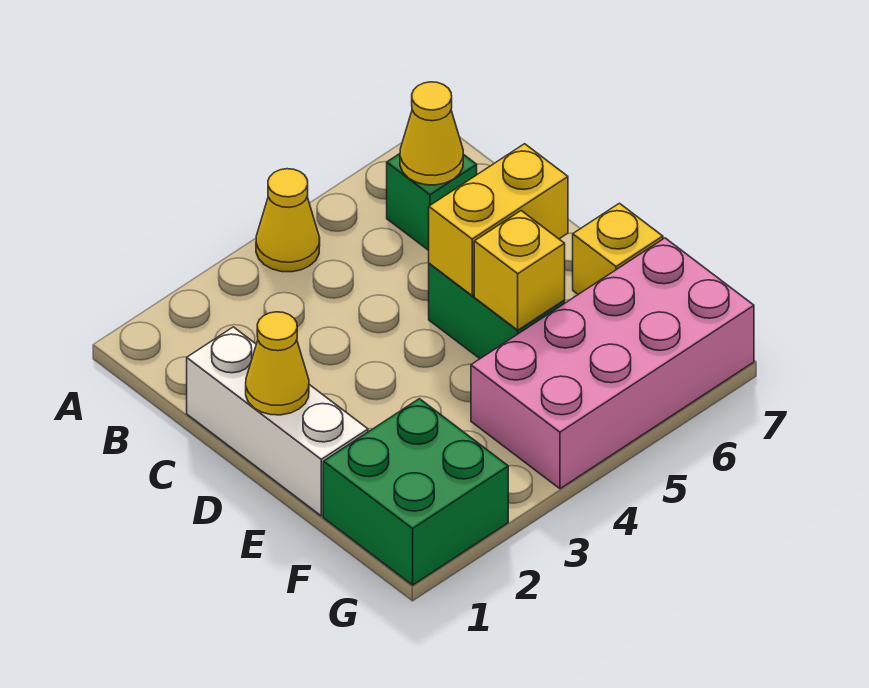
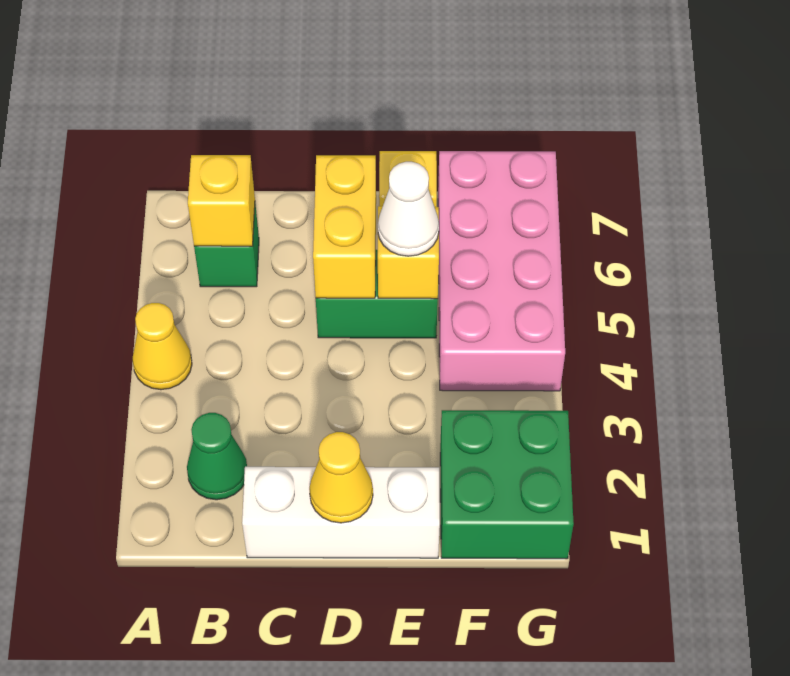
none -> green cone B2 level 1
yellow cone B6 level 2 -> yellow brick B6 level 2
none -> white cone E5 level 3

